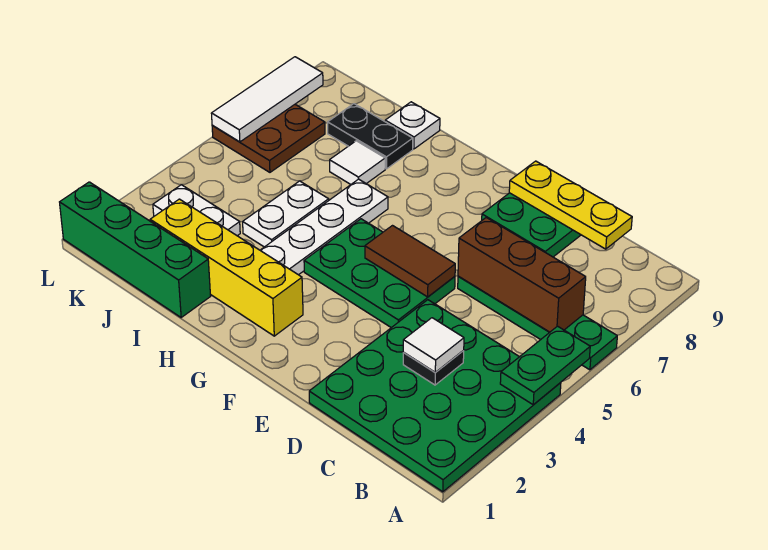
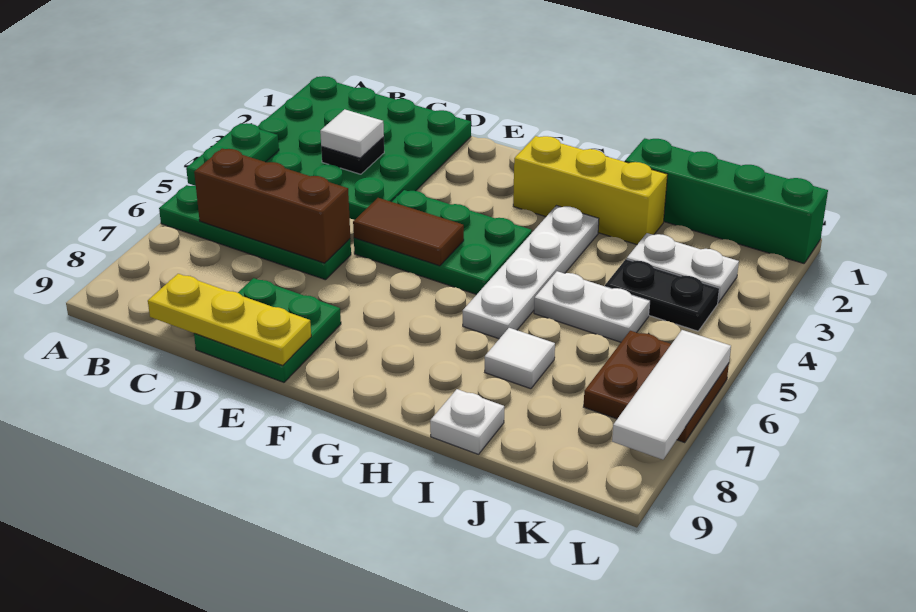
yellow brick G2:J2 level 1 -> yellow brick G2:I2 level 1
white plate I4:I5 level 1 -> white plate I5:J5 level 1
black plate I8:J8 level 1 -> black plate J4:K4 level 1

